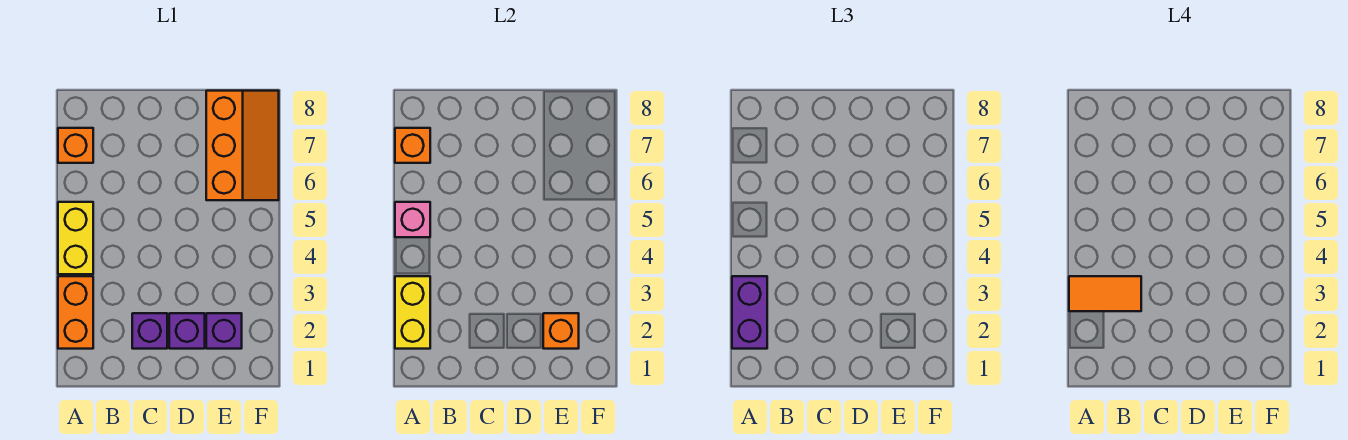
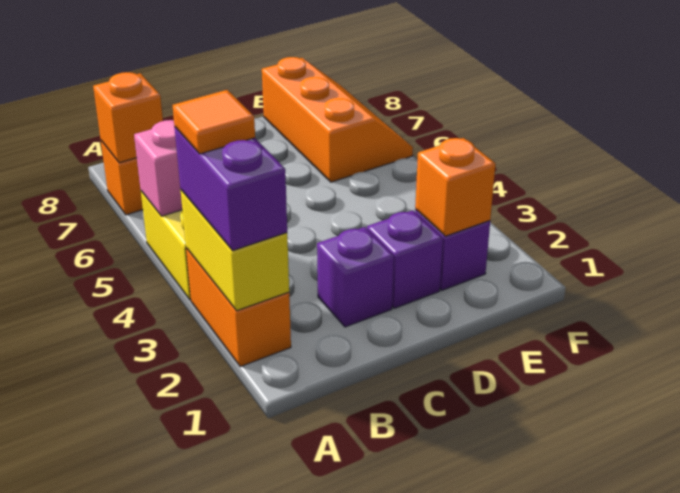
orange tile A3:B3 level 4 -> orange tile A3 level 4

